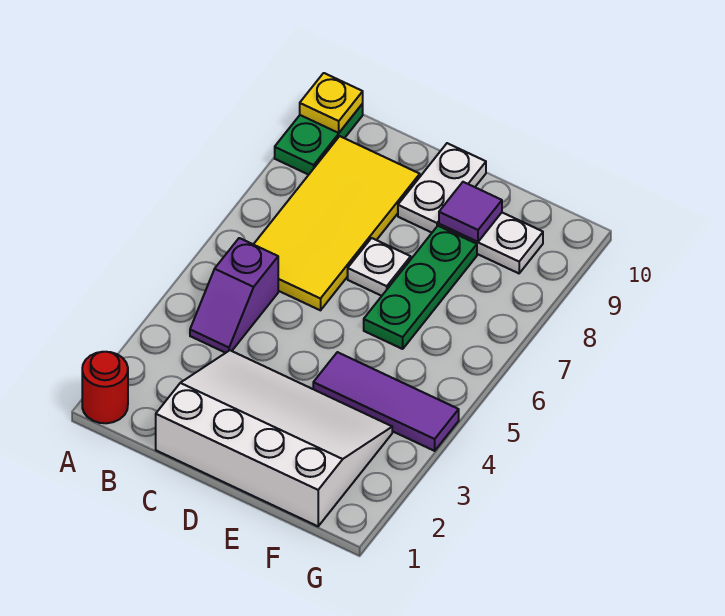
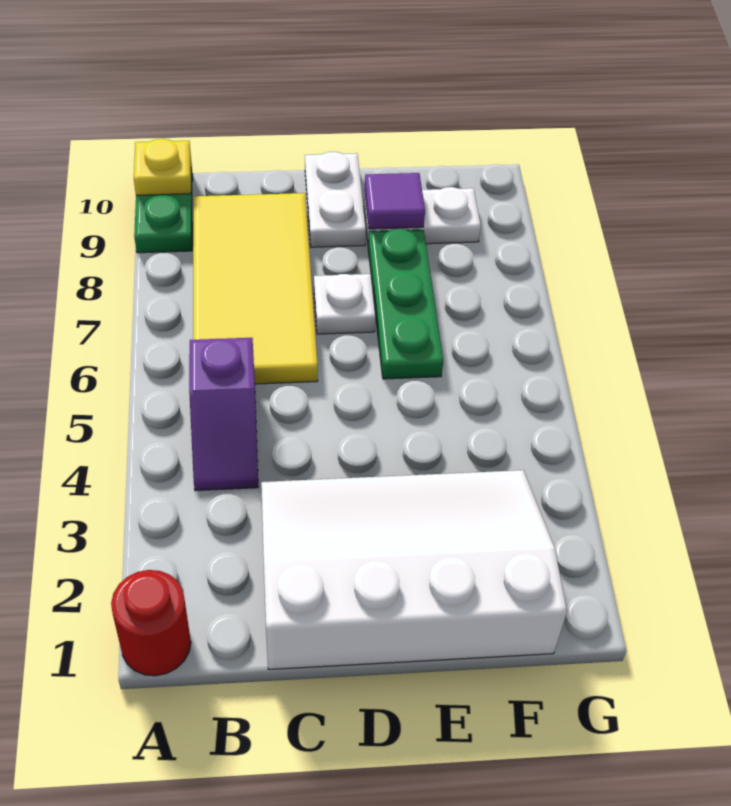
purple tile E4:G4 level 1 -> none

